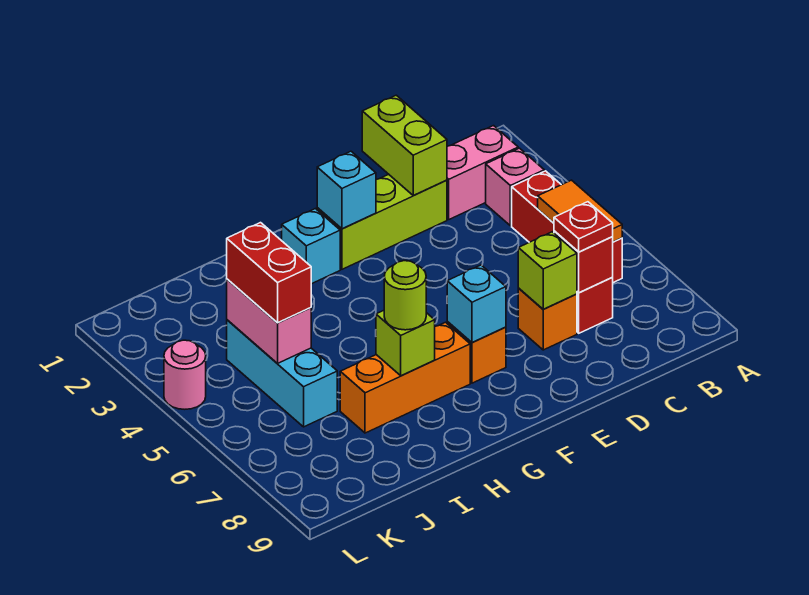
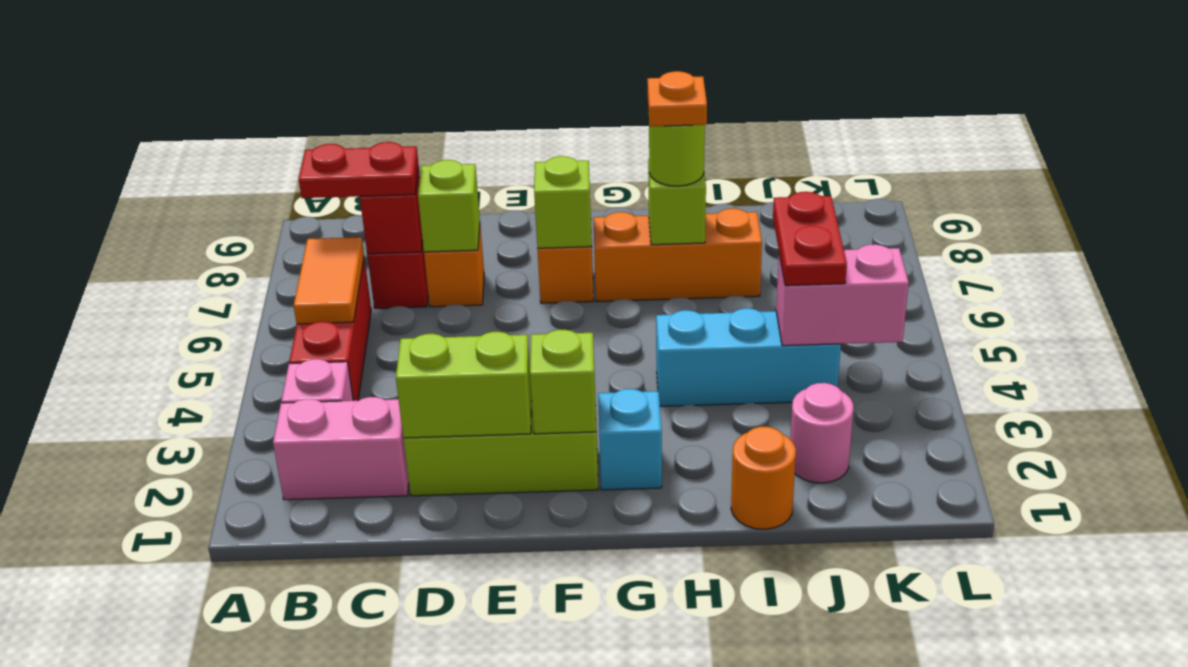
red plate C7 level 3 -> red plate B7:C7 level 3
lime brick D1:D2 level 2 -> lime brick D2:E2 level 2
cyan brick F2 level 2 -> lime brick F2 level 2
cyan brick F7 level 2 -> lime brick F7 level 2
none -> orange plate H7 level 4
none -> orange round brick I1 level 1
cyan brick J4:J6 level 1 -> cyan brick H4:J4 level 1
pink brick J4:J5 level 2 -> pink brick J4:K4 level 2
red brick J4:J5 level 3 -> red plate J4:J5 level 3
pink round brick L4 level 1 -> pink round brick J2 level 1

